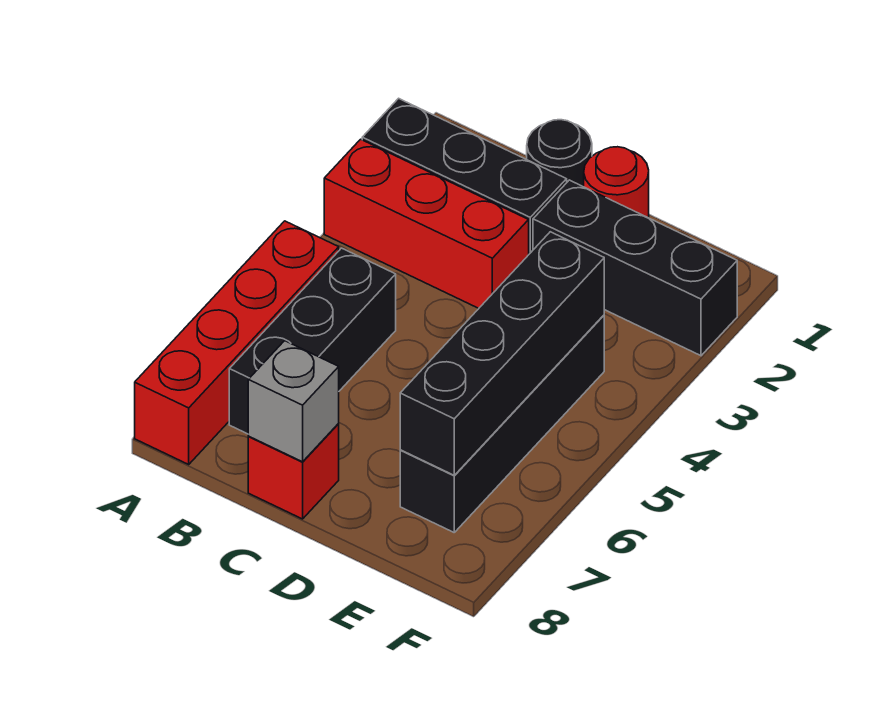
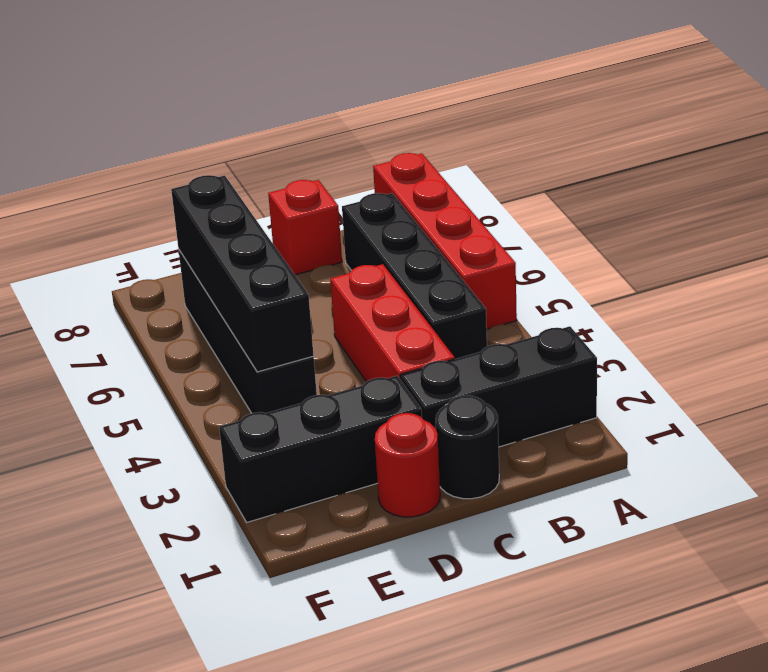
red brick A3:C3 level 1 -> red brick C3:C5 level 1
black brick B5:B7 level 1 -> black brick B4:B7 level 1
grey brick C8 level 2 -> none

